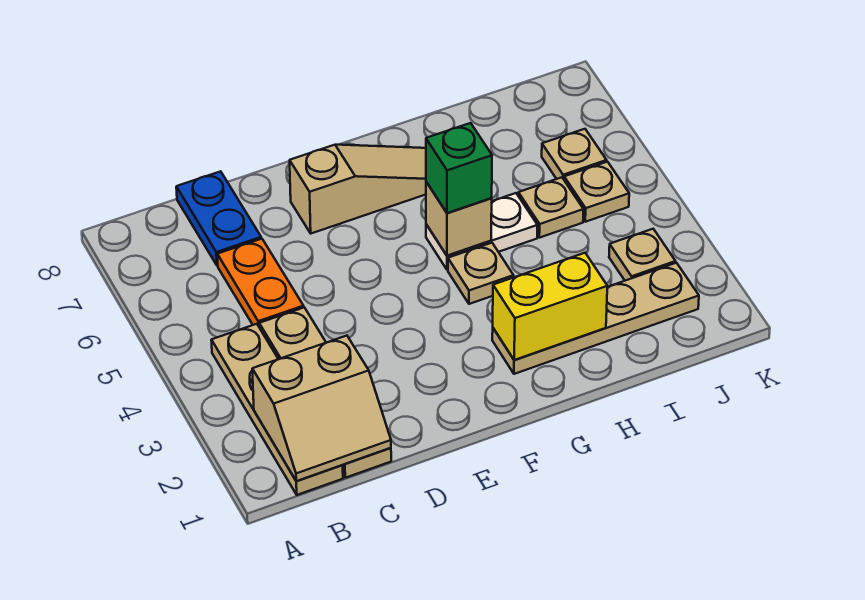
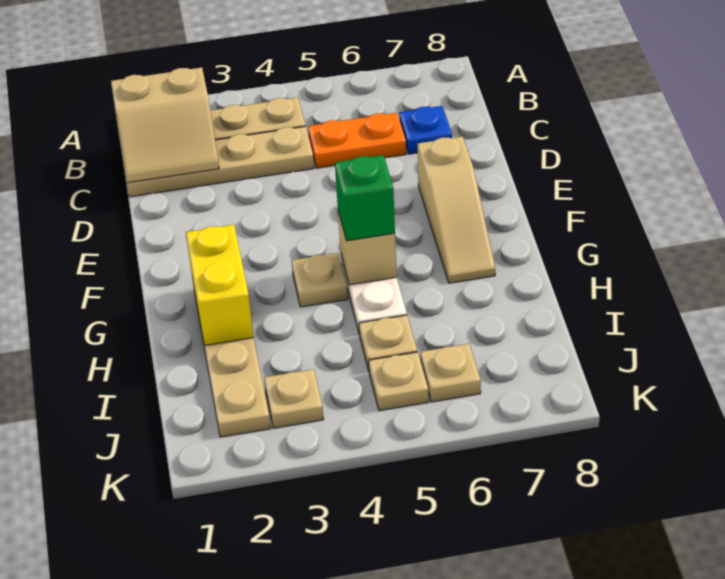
tan slope B1:C2 level 2 top 2 -> tan slope B1:C2 level 2 top B
blue plate C7:C8 level 1 -> blue plate C7 level 1

